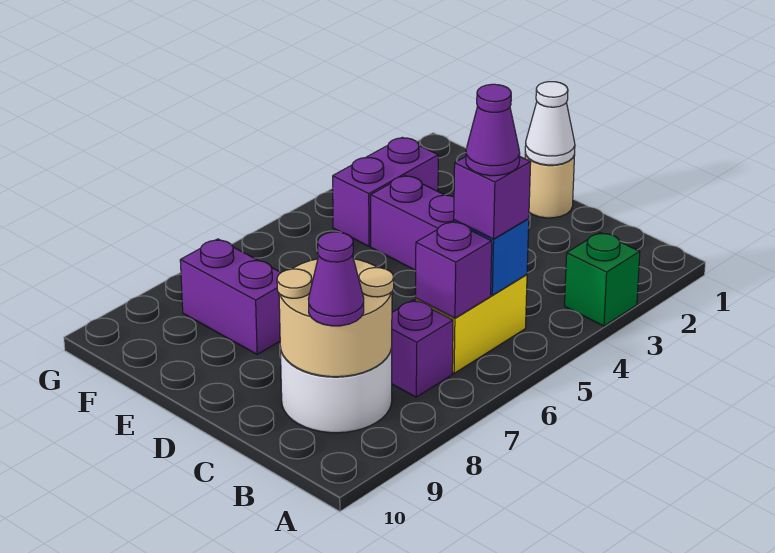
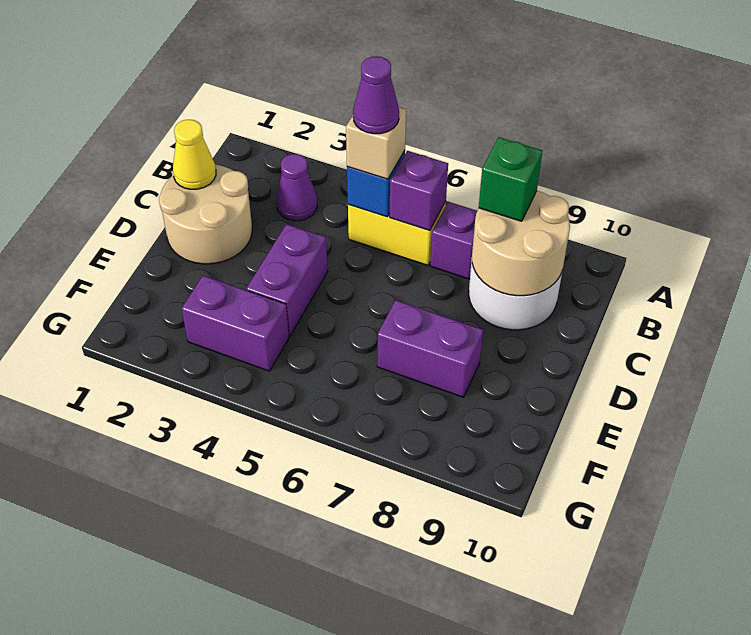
green brick A3 level 1 -> green brick B8 level 3
purple brick B5 level 3 -> tan brick B5 level 3
purple cone B9 level 3 -> purple cone B3 level 1
none -> yellow cone C1 level 2
tan round brick D1 level 1 -> tan round brick C1:D2 level 1
white cone D1 level 2 -> none
purple brick E8:F8 level 1 -> purple brick E7:E8 level 1

